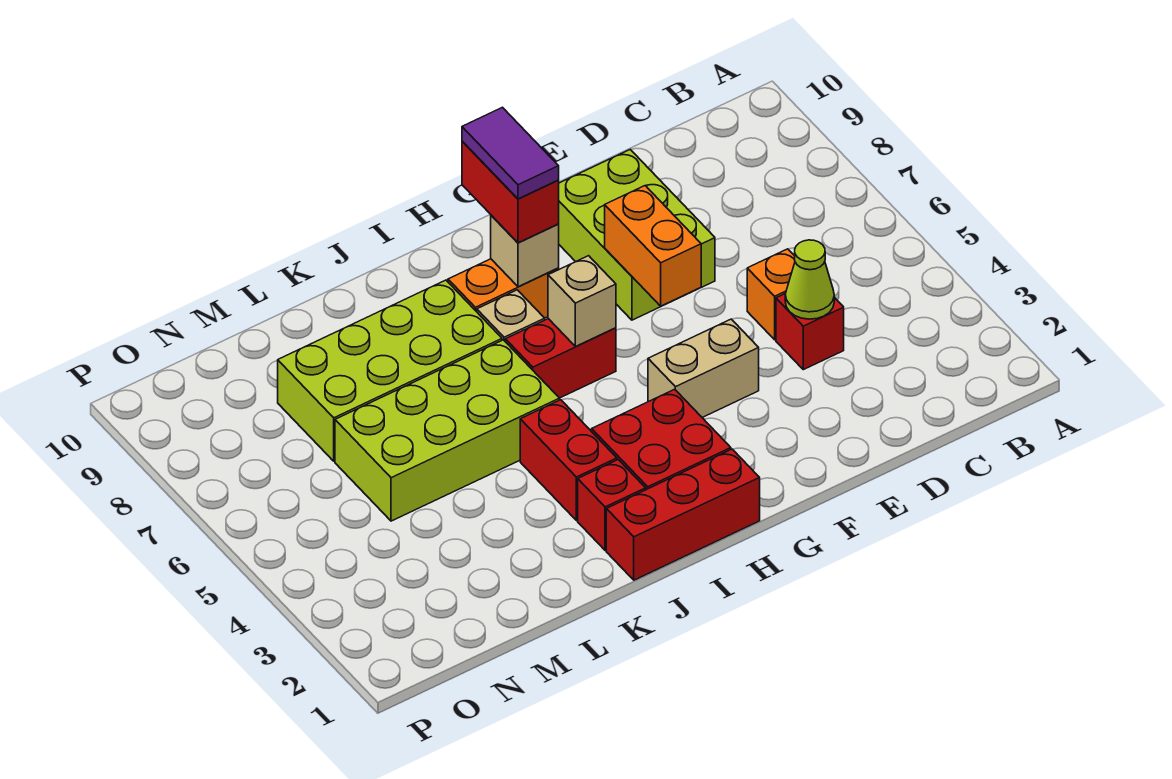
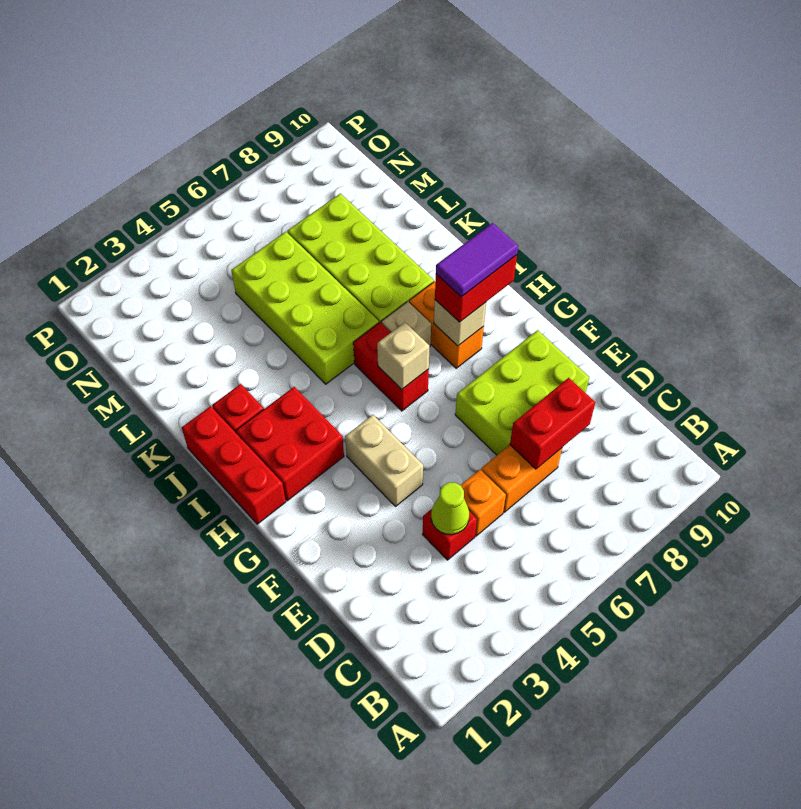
orange brick F6:F7 level 2 -> orange brick D6:D7 level 1
red brick J3:J4 level 1 -> red brick D7:D8 level 2

